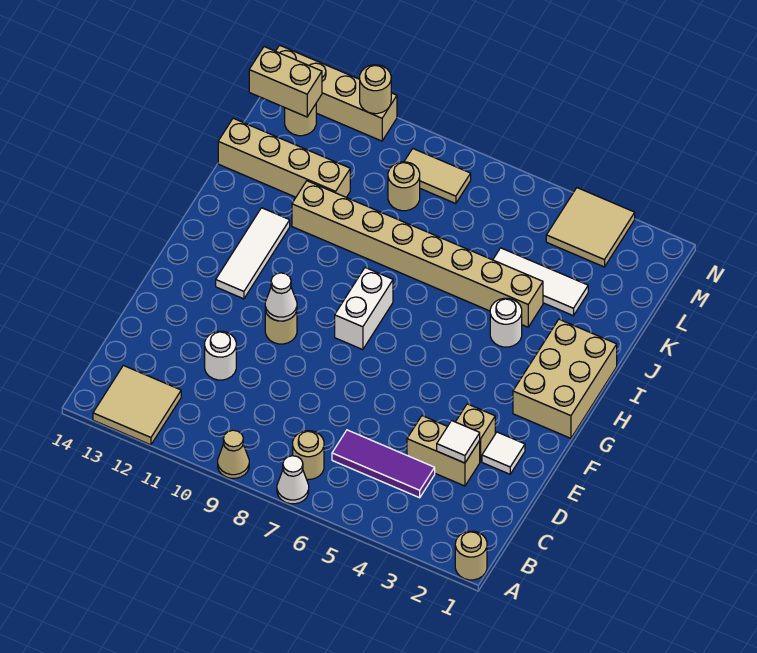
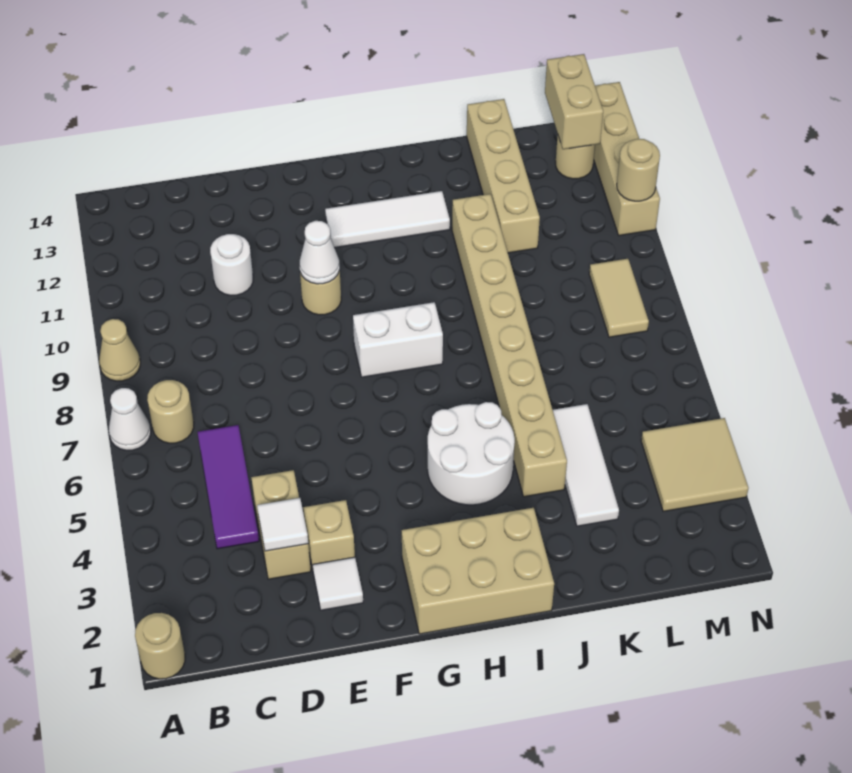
tan tile A12:B13 level 1 -> none
white round brick I4 level 1 -> white round brick H4:I5 level 1
tan round brick L9 level 1 -> none

